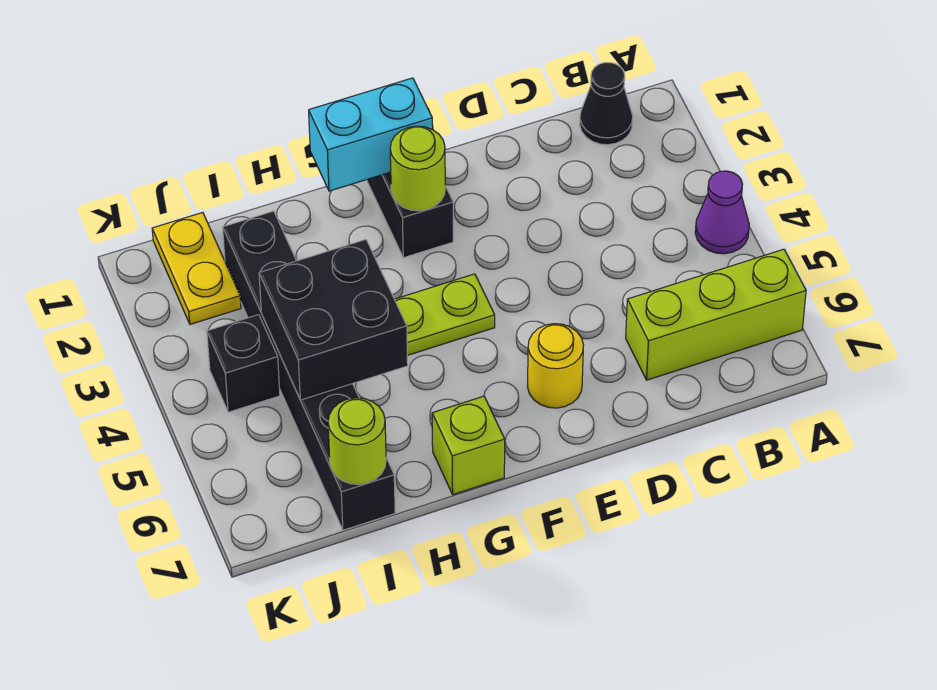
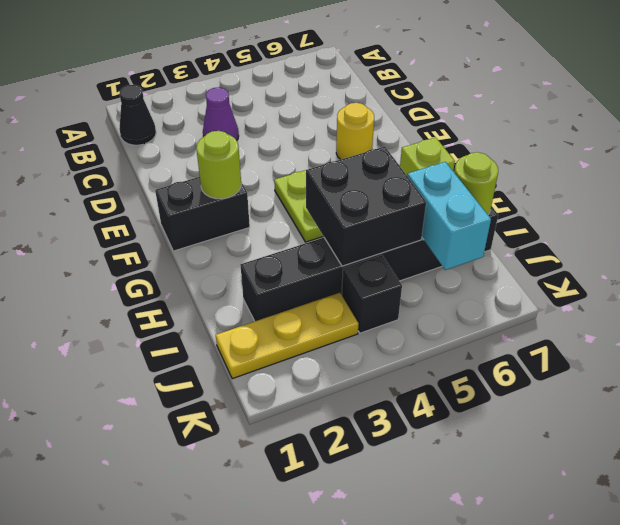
purple cone A4 level 1 -> purple cone C3 level 1
lime brick A6:C6 level 1 -> none
cyan brick F1:G1 level 2 -> cyan brick I6:J6 level 2
yellow plate J1:J2 level 1 -> yellow plate J1:J3 level 1

